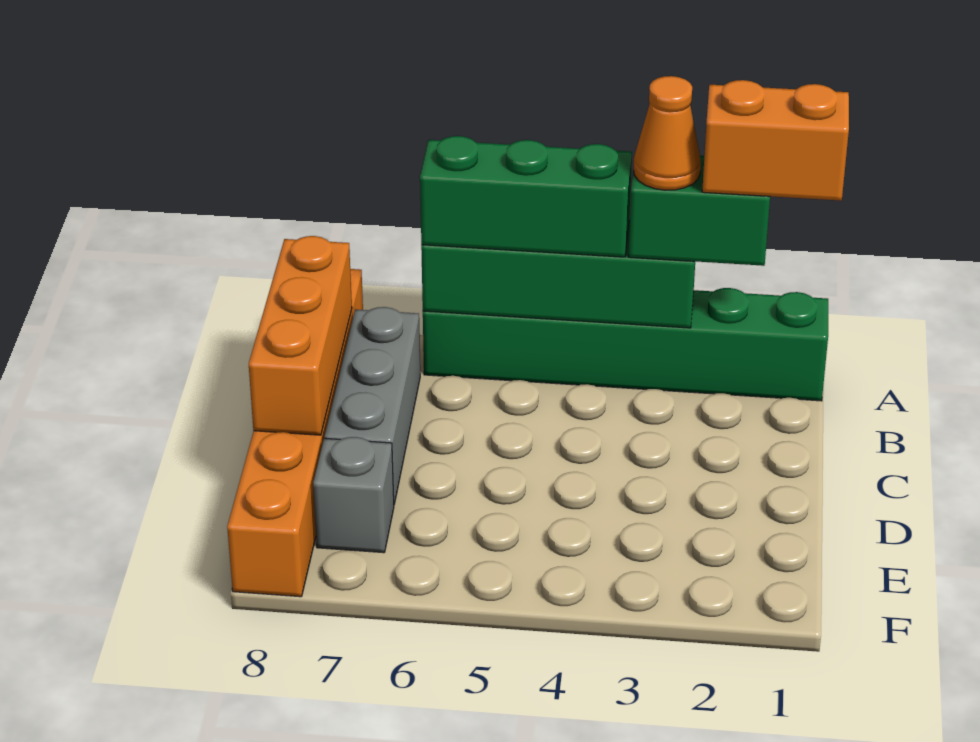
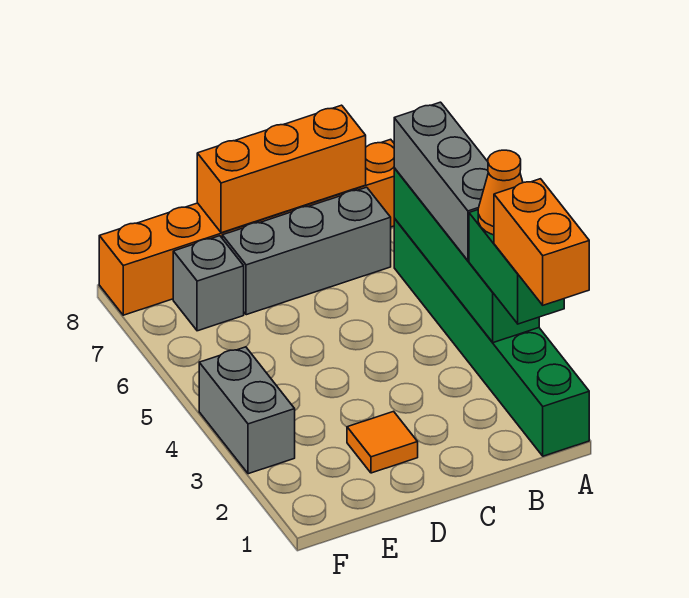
green brick A4:A6 level 3 -> grey brick A4:A6 level 3
none -> orange tile D2 level 1
none -> grey brick F3:F4 level 1

